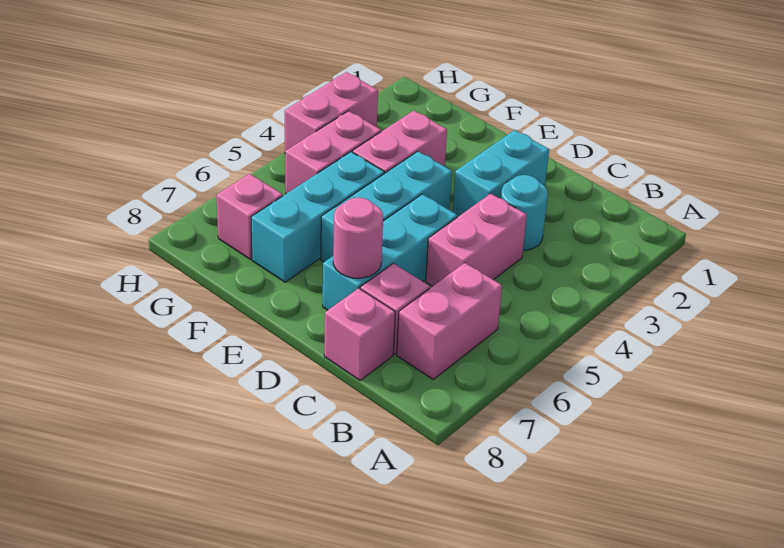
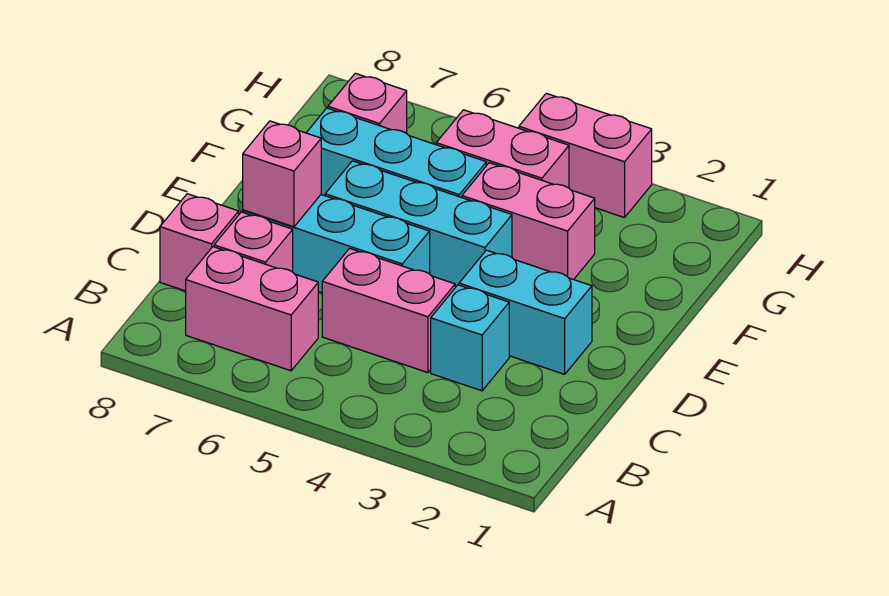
cyan round brick C3 level 1 -> cyan brick C3 level 1
pink round brick D7 level 2 -> pink brick D7 level 2

